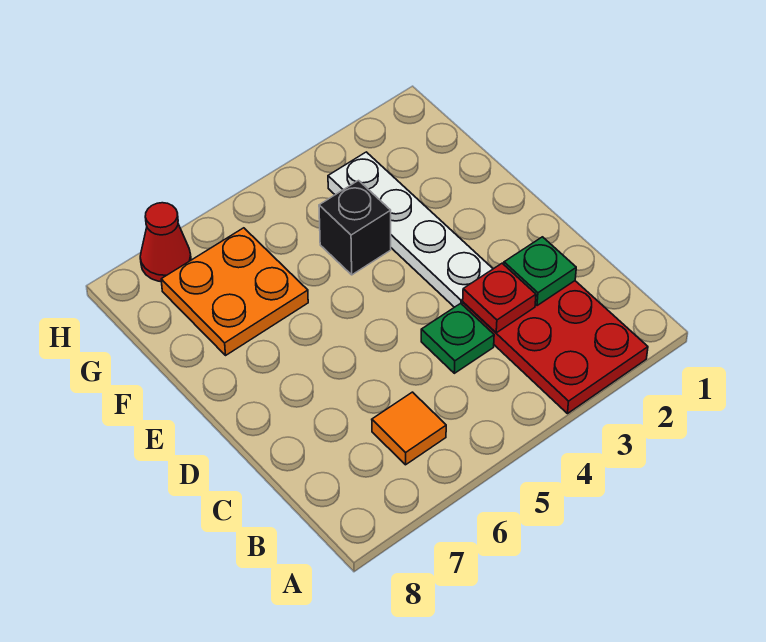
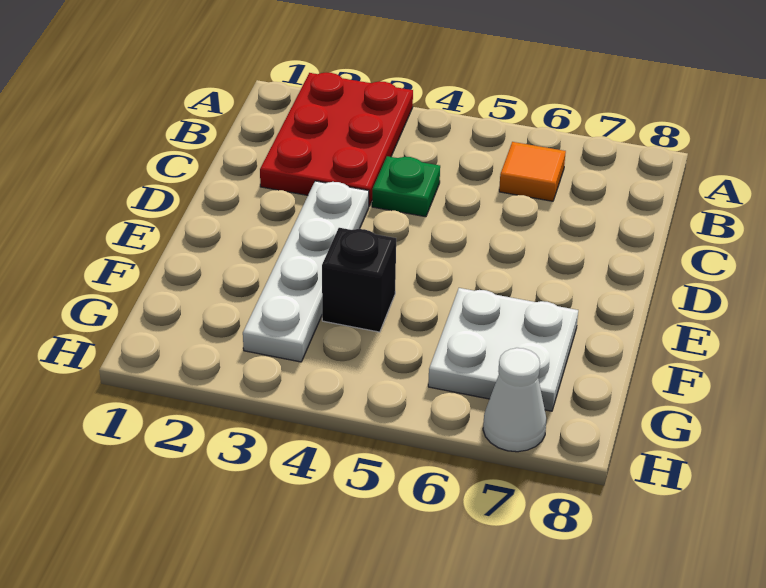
green plate C2 level 2 -> none
red plate C3 level 2 -> none
orange plate F6:G7 level 1 -> white plate F6:G7 level 1
red cone H7 level 1 -> white cone H7 level 1

